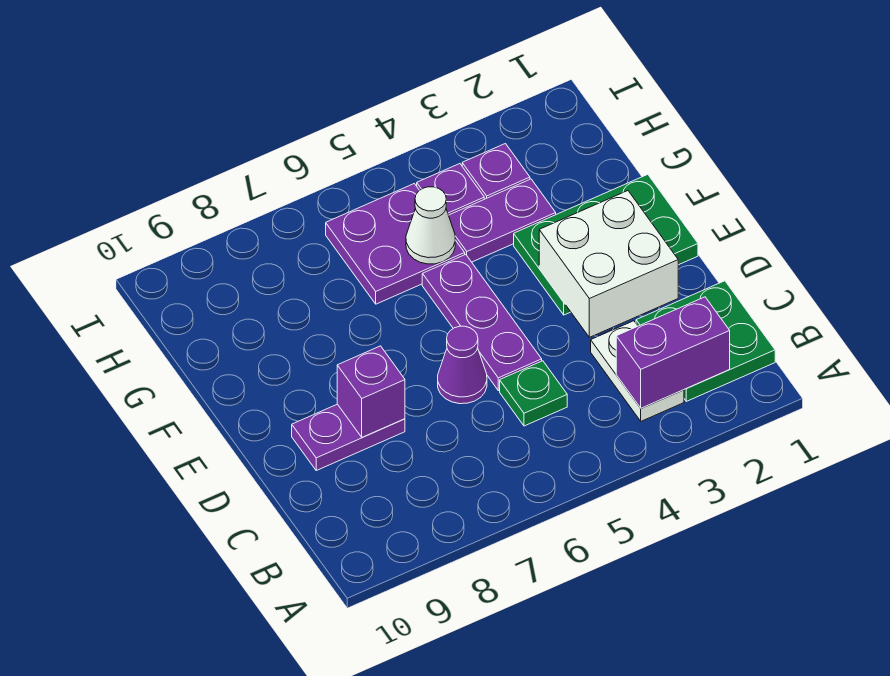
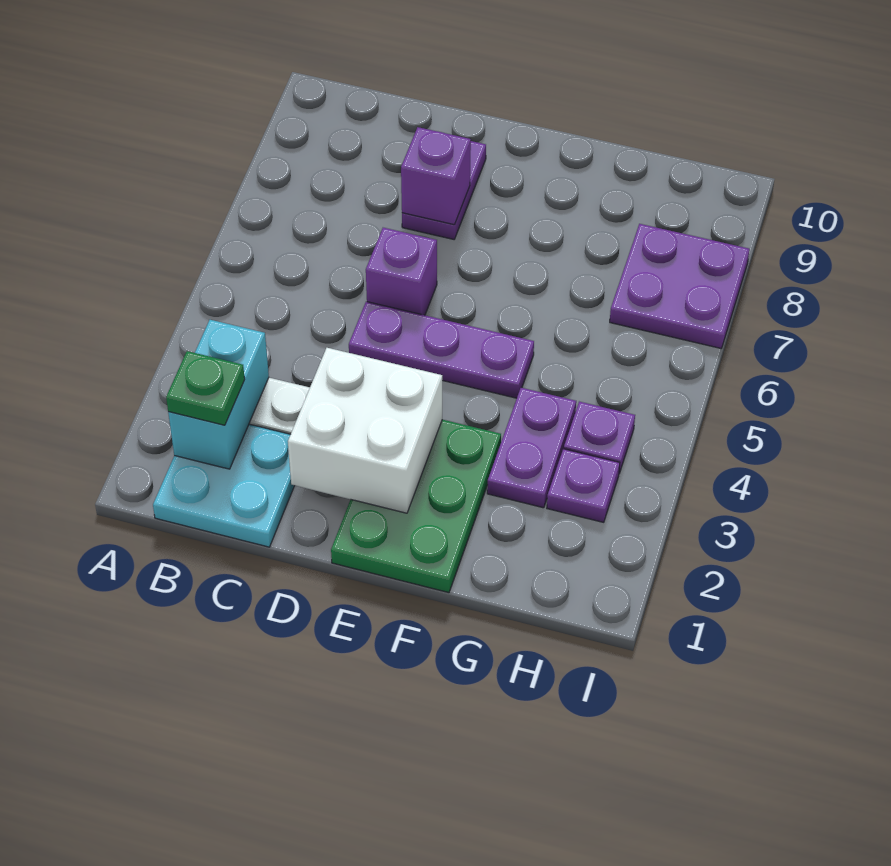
green plate B1:C2 level 1 -> cyan plate B1:C2 level 1
purple brick B2:B3 level 2 -> cyan brick B2:B3 level 2
green plate C5 level 1 -> green plate B2 level 3
purple cone D6 level 1 -> purple brick D6 level 1
purple plate G5:H6 level 1 -> purple plate H7:I8 level 1
white cone G5 level 2 -> none

